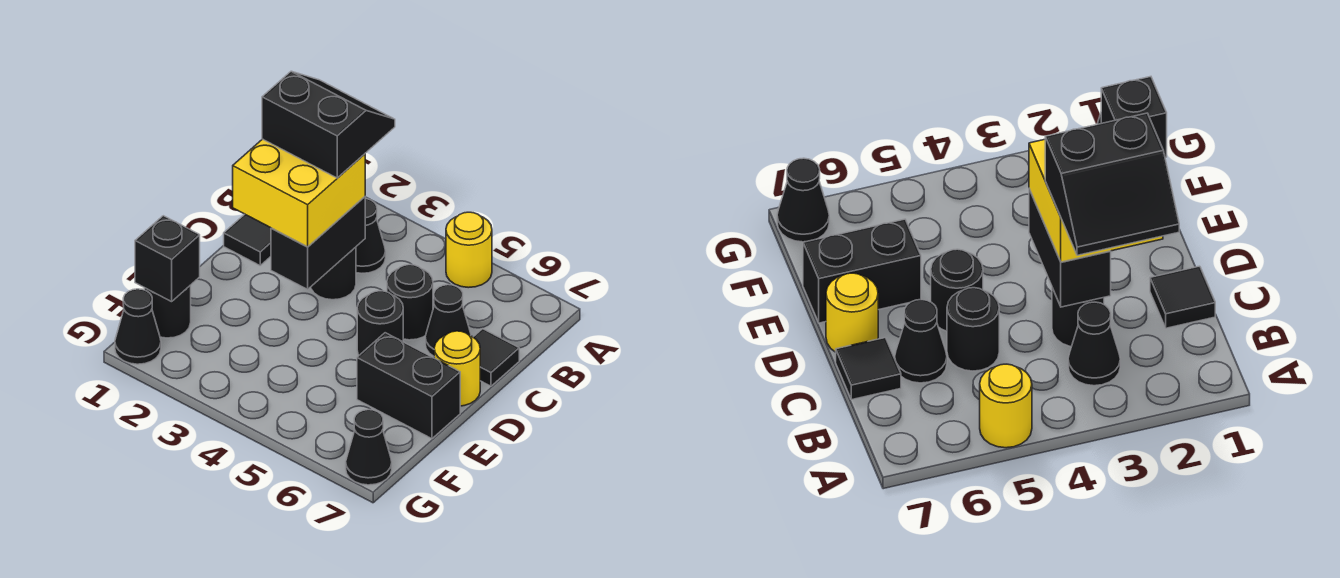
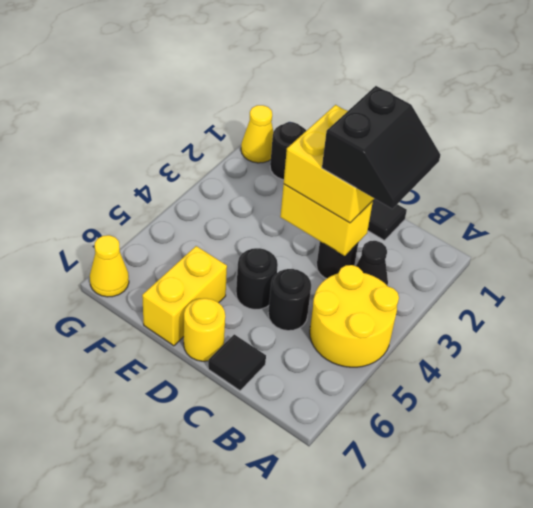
yellow round brick A5 level 1 -> yellow round brick A4:B5 level 1
black brick C3:D3 level 2 -> yellow brick C3:D3 level 2
black cone C6 level 1 -> none
black brick E6:E7 level 1 -> yellow brick E6:E7 level 1
black brick F1 level 2 -> none
black cone G1 level 1 -> yellow cone G1 level 1
black cone G7 level 1 -> yellow cone G7 level 1

